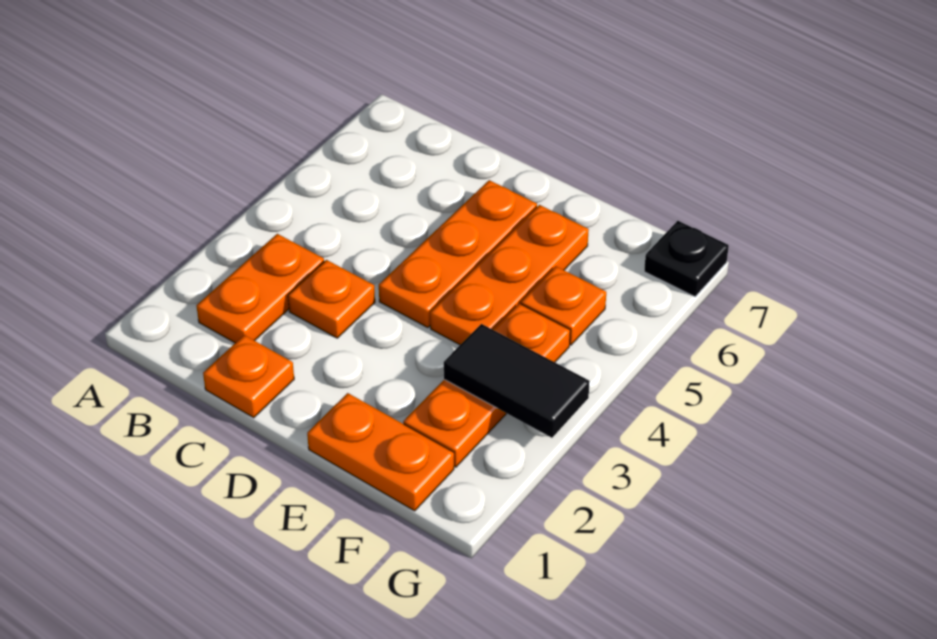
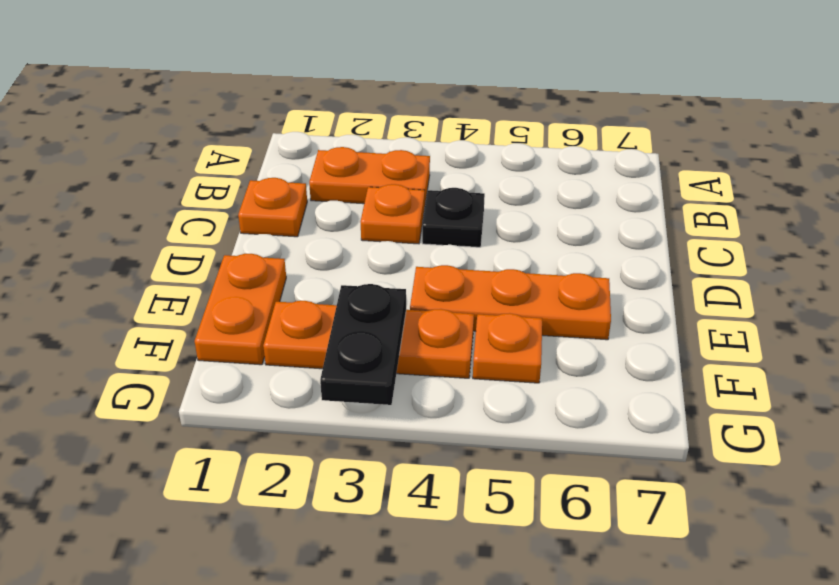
orange plate D4:D6 level 1 -> none
black tile F3:G3 level 2 -> black plate F3:G3 level 2
black plate G7 level 1 -> black plate C4 level 1

